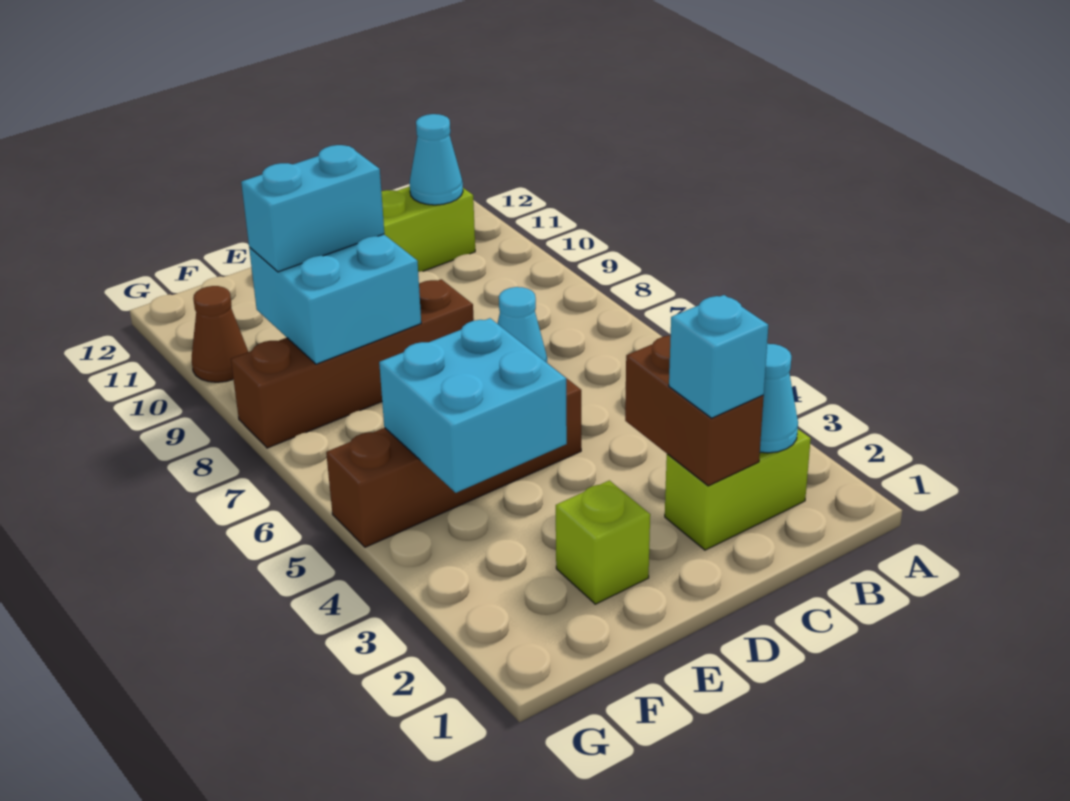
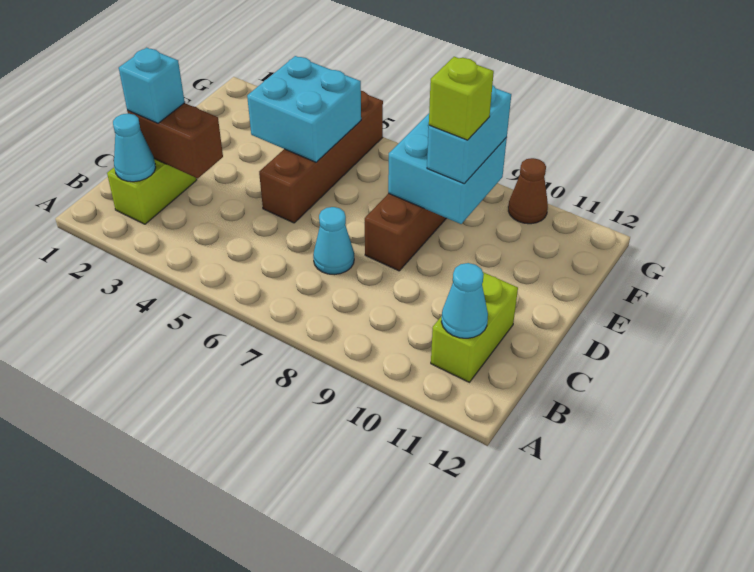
lime brick E2 level 1 -> lime brick E9 level 4

